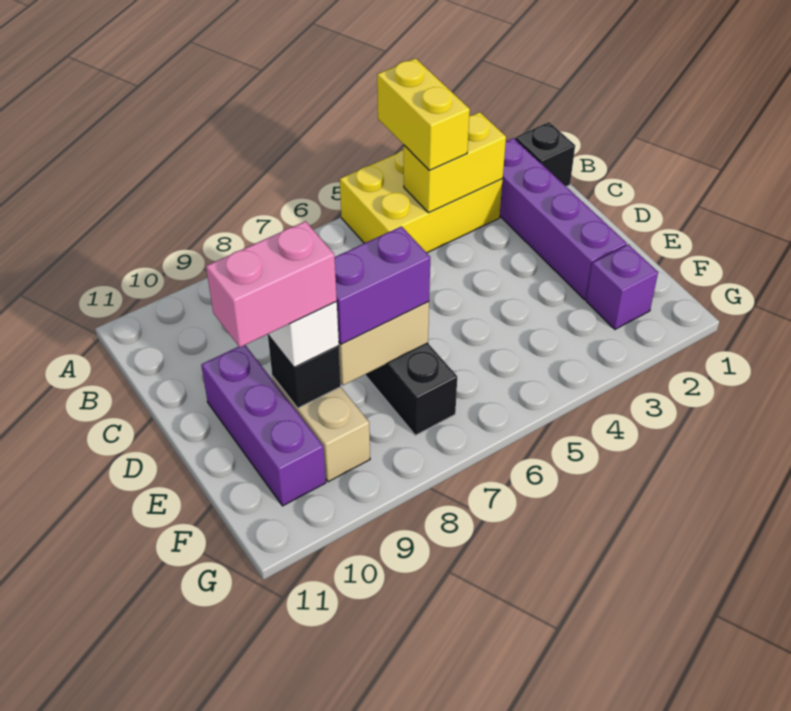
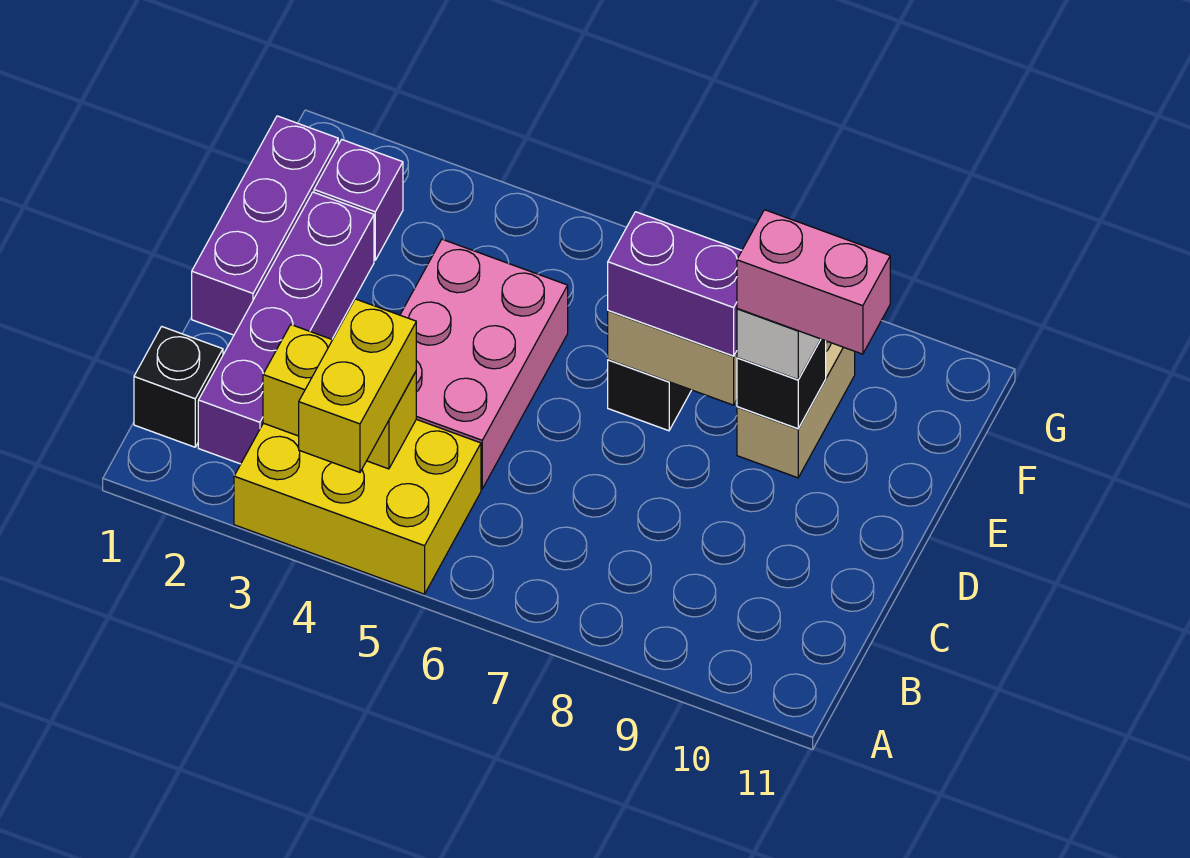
none -> pink brick C4:E5 level 1
purple brick D10:F10 level 1 -> purple brick D1:F1 level 1

